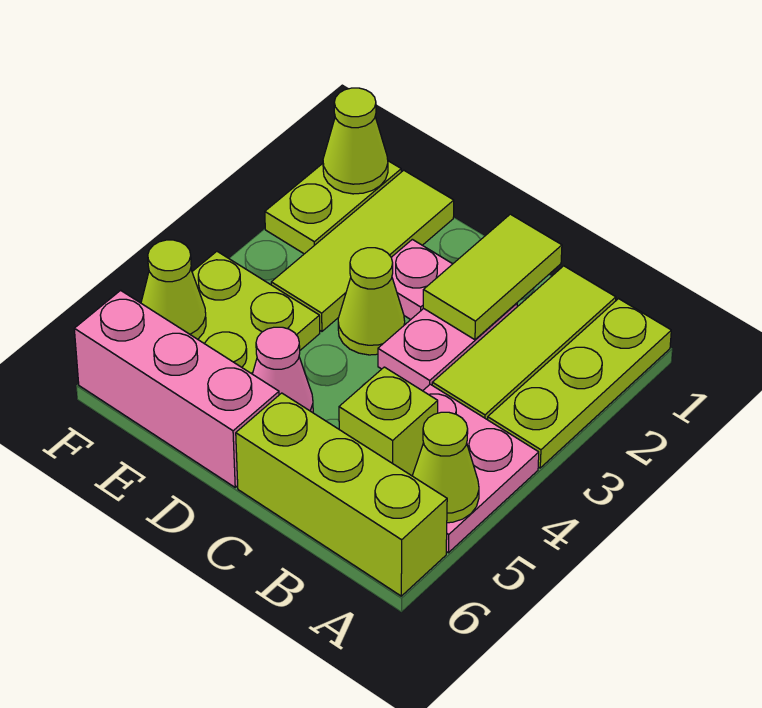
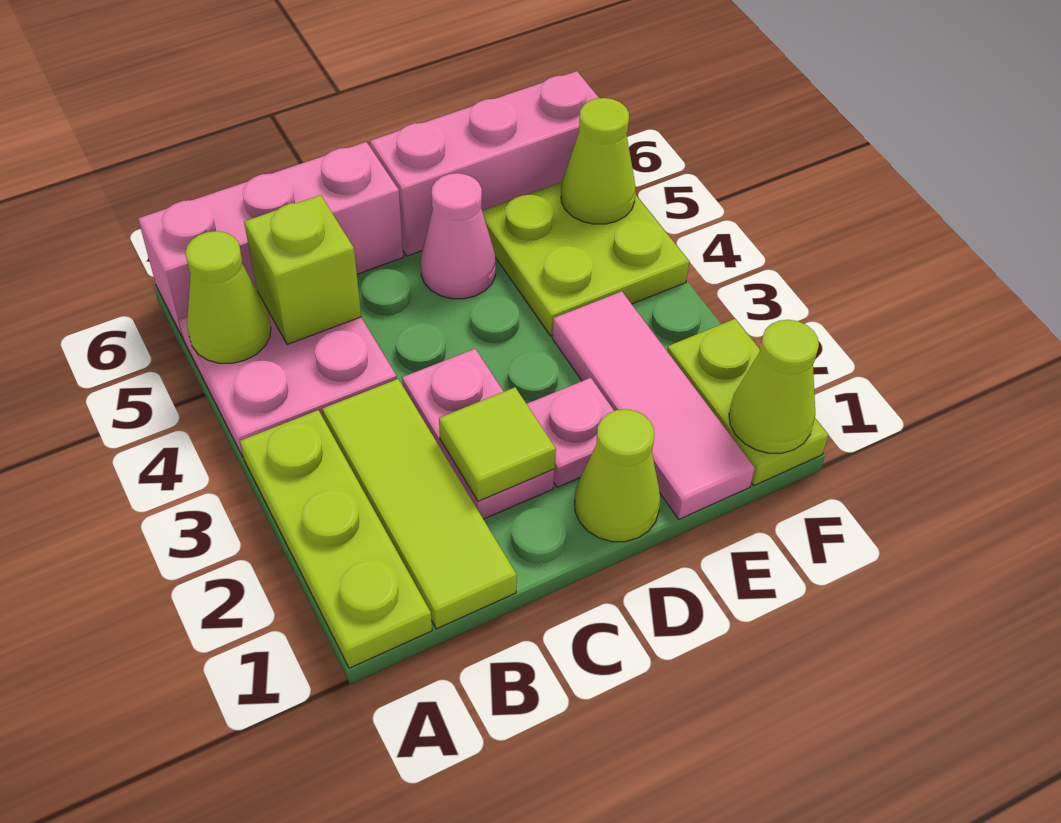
lime brick A6:C6 level 1 -> pink brick A6:C6 level 1
lime tile C1:C2 level 2 -> lime tile C2 level 2
lime cone D3 level 1 -> lime cone D1 level 1
lime tile E1:E3 level 1 -> pink tile E1:E3 level 1

